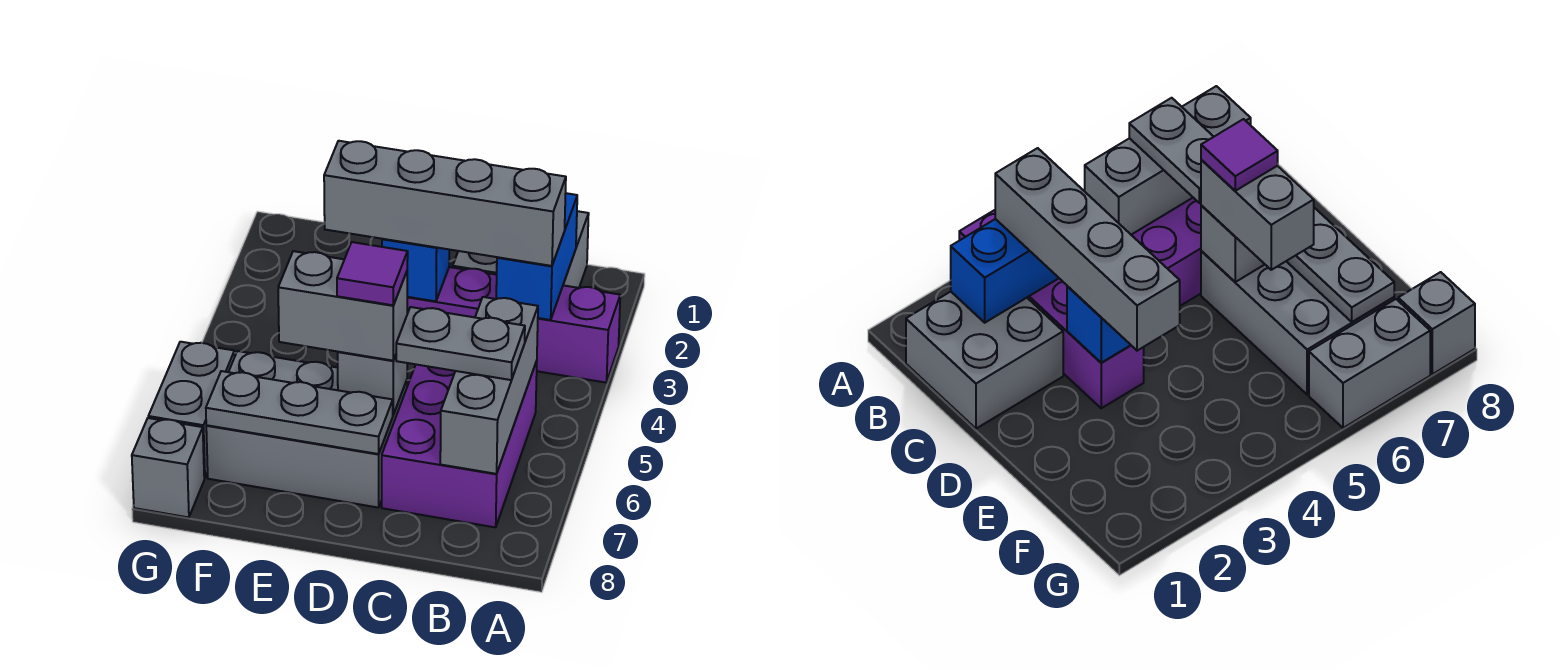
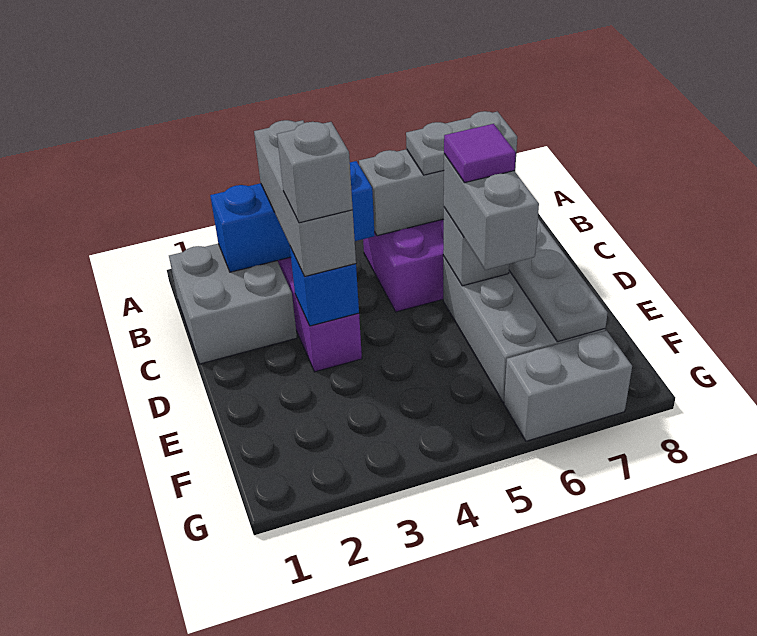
blue brick B2:B3 level 2 -> blue brick B2:B4 level 2
grey brick B3:E3 level 3 -> grey brick B3:D3 level 3
grey plate B6:C6 level 3 -> grey plate B6:B7 level 3
grey brick G8 level 1 -> grey brick D3 level 4

